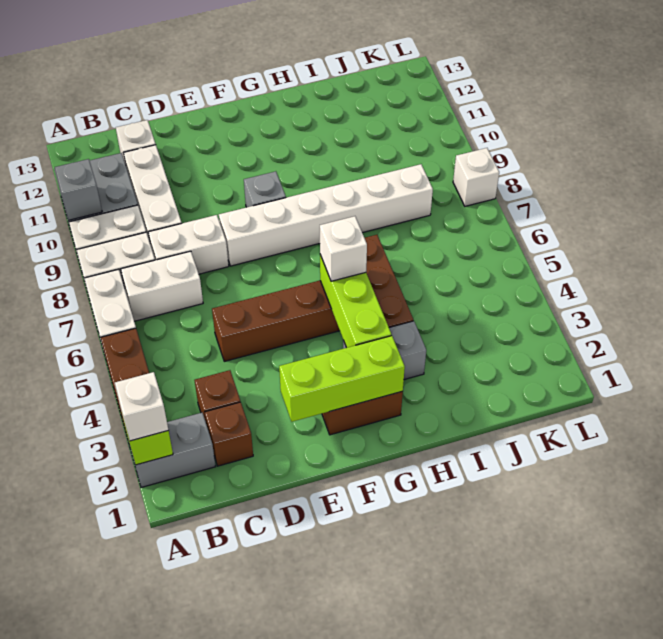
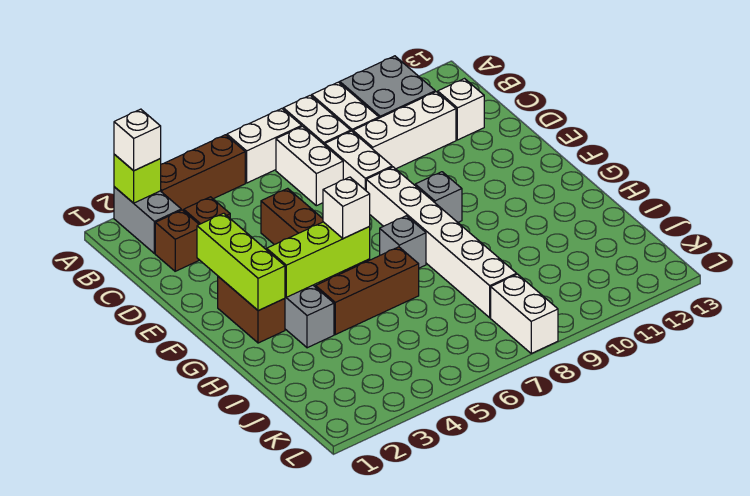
grey brick A10 level 2 -> grey brick G7 level 1
white brick L8 level 1 -> white brick K8:L8 level 1

